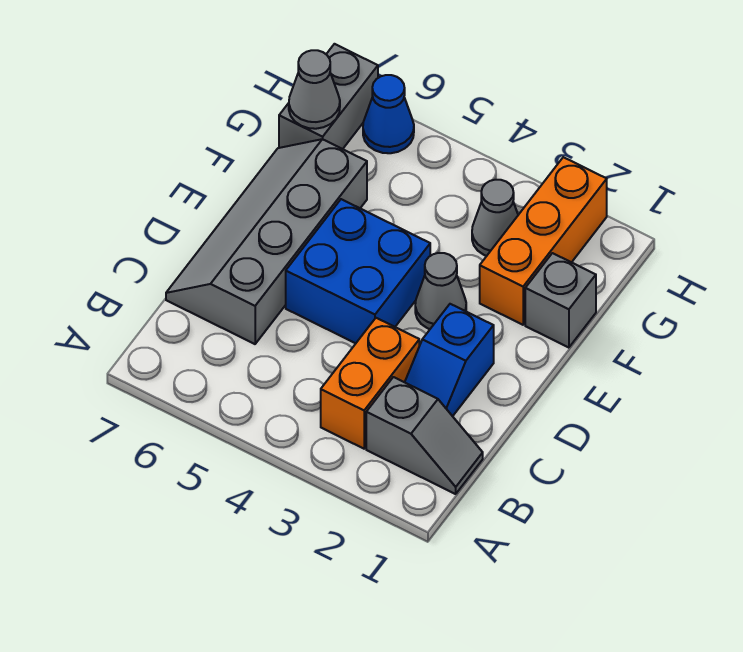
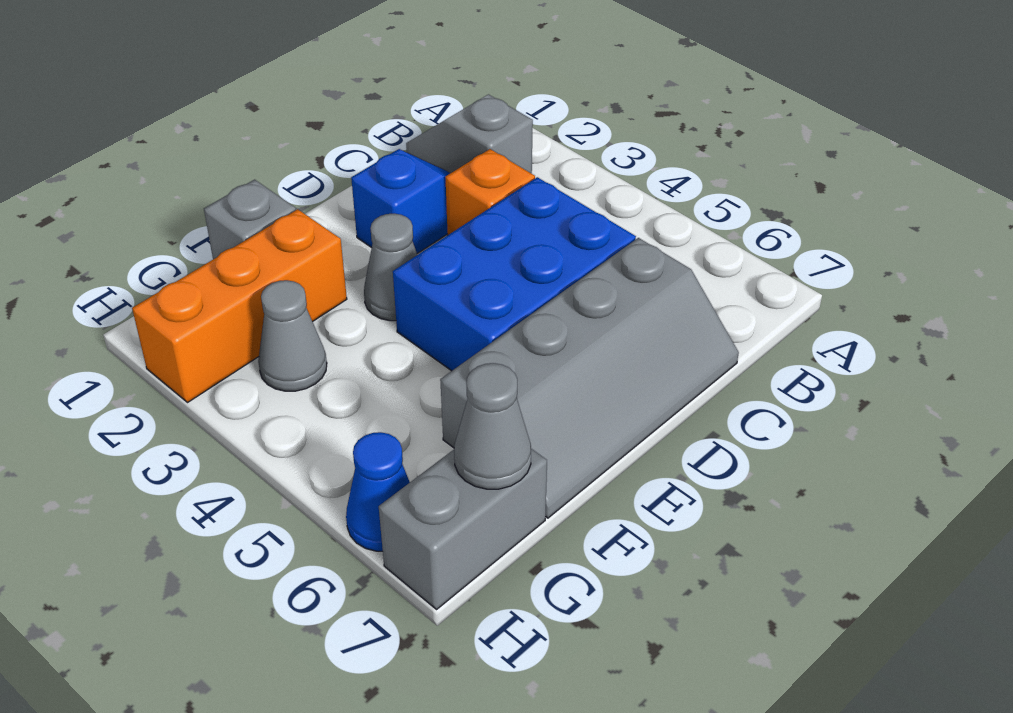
orange brick B3:C3 level 1 -> orange brick C3 level 1
blue brick D4:E5 level 1 -> blue brick C4:E5 level 1

